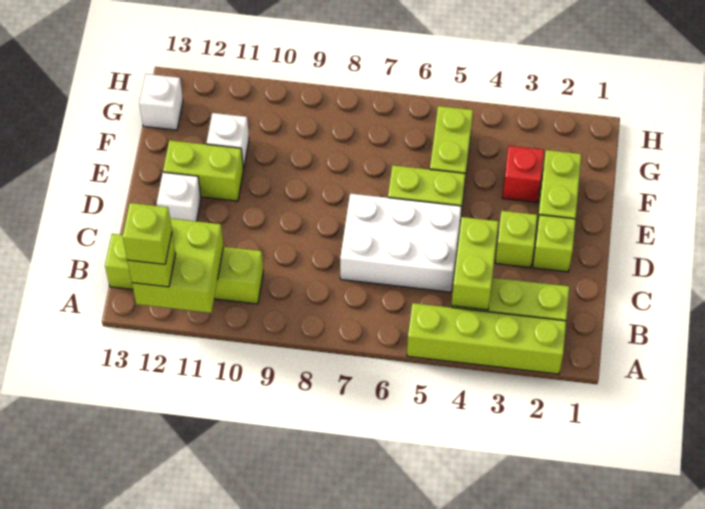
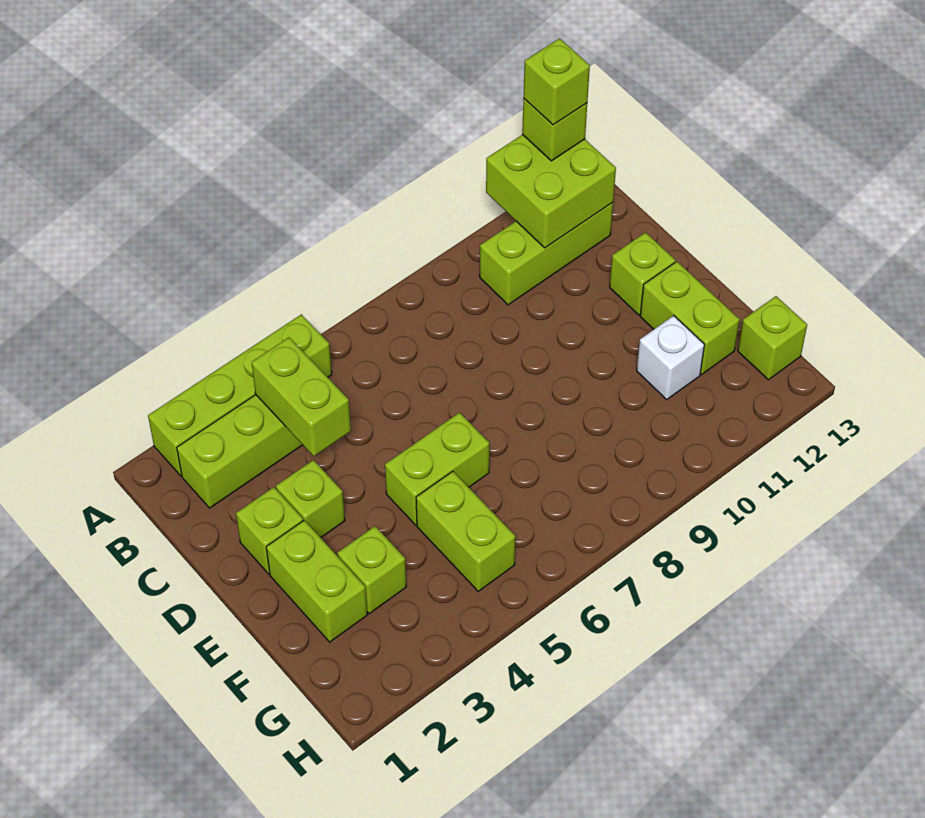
lime brick B10:B13 level 1 -> lime brick B10:B12 level 1
white brick C5:D7 level 1 -> none
white brick D12 level 1 -> lime brick D12 level 1
lime brick E11:E12 level 1 -> lime brick E12:F12 level 1
red brick F3 level 1 -> lime brick F3 level 1
white brick G13 level 1 -> lime brick G13 level 1

